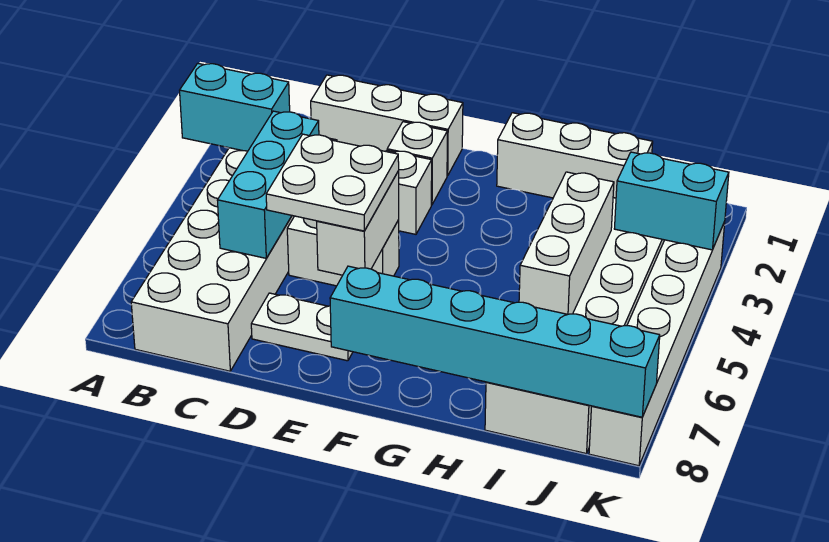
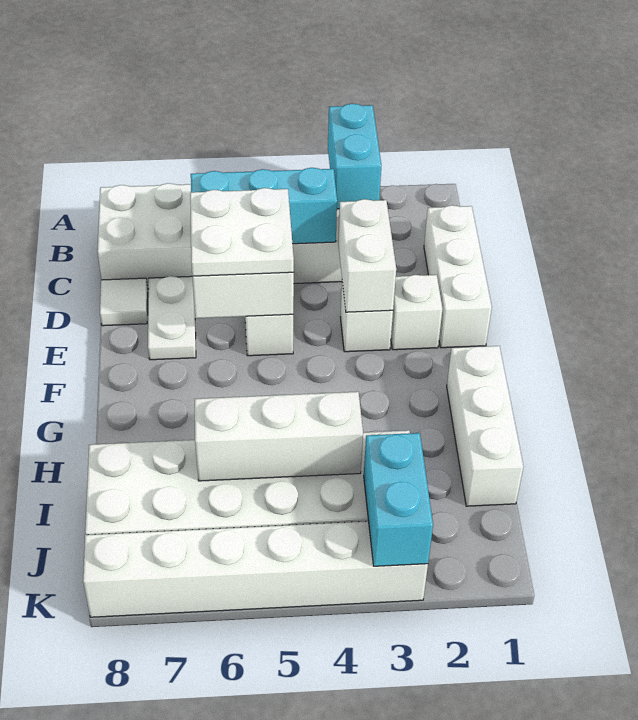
none -> white brick D3:E3 level 2
none -> white tile D8 level 1
cyan brick F8:K8 level 2 -> none

